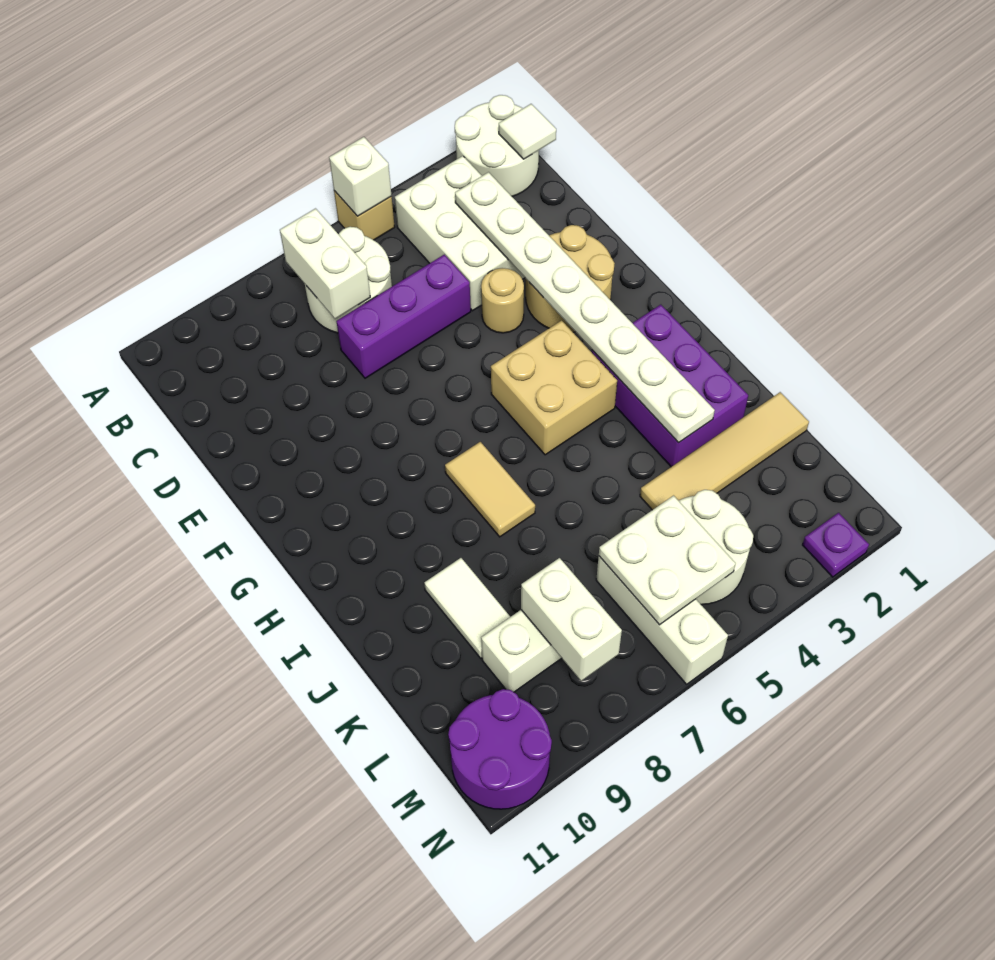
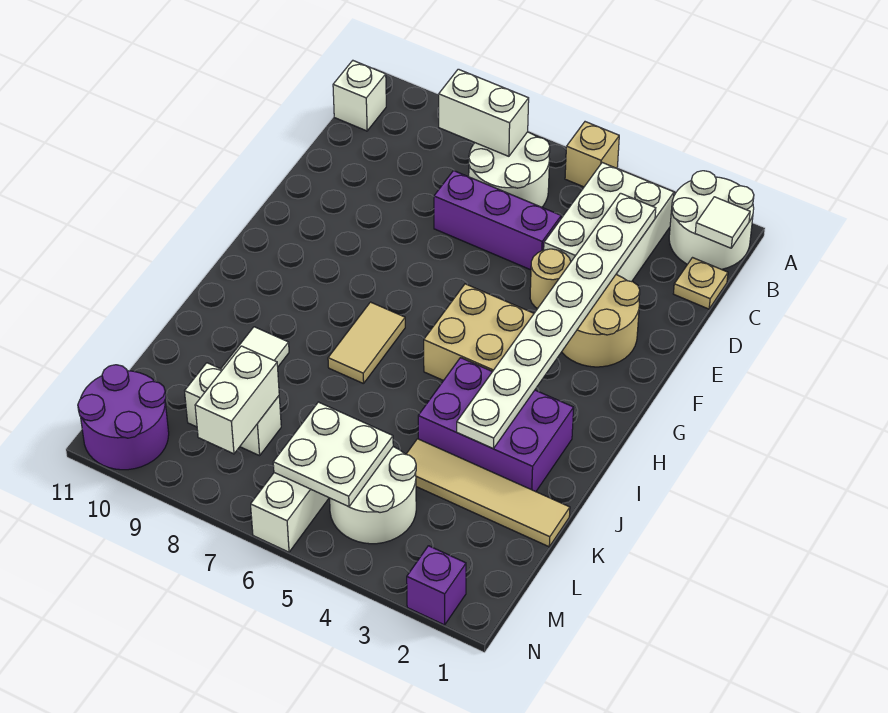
white brick A5 level 2 -> white brick B11 level 1
white brick B7:C7 level 2 -> white brick B7:B8 level 2
none -> tan plate C1 level 1
purple brick H2:J3 level 1 -> purple brick I2:J4 level 1
purple plate N2 level 1 -> purple brick N2 level 1

